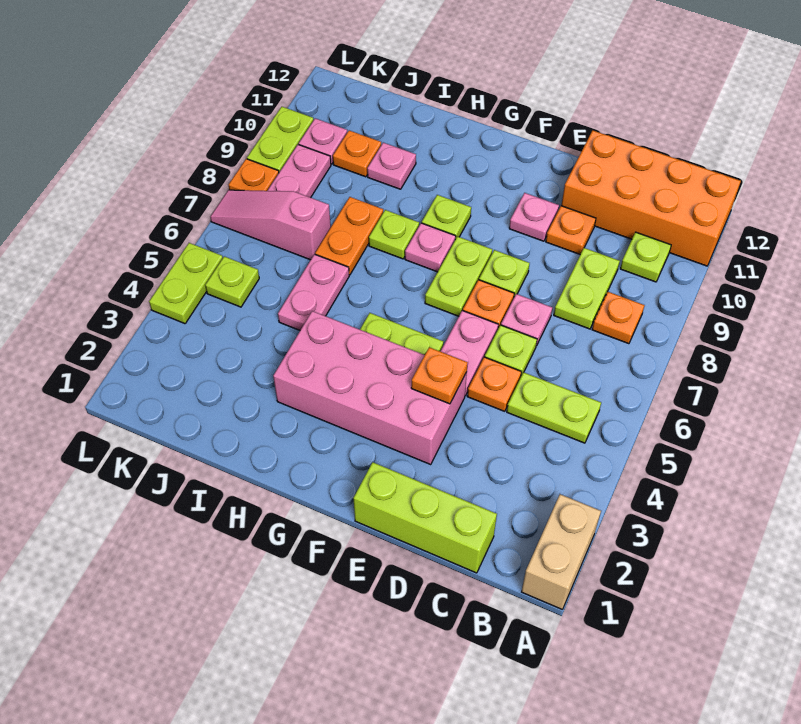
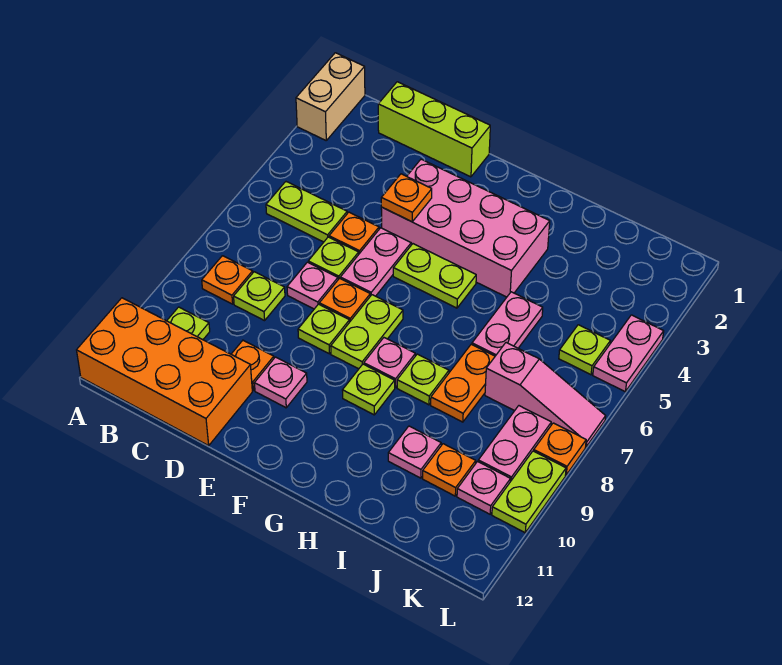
lime plate C8:C9 level 1 -> lime plate C8 level 1
lime plate L4:L5 level 1 -> pink plate L4:L5 level 1

